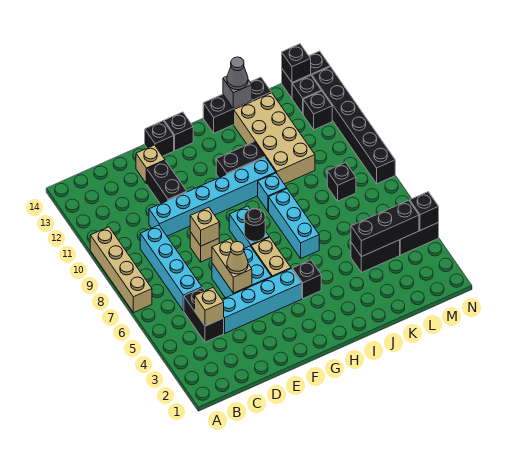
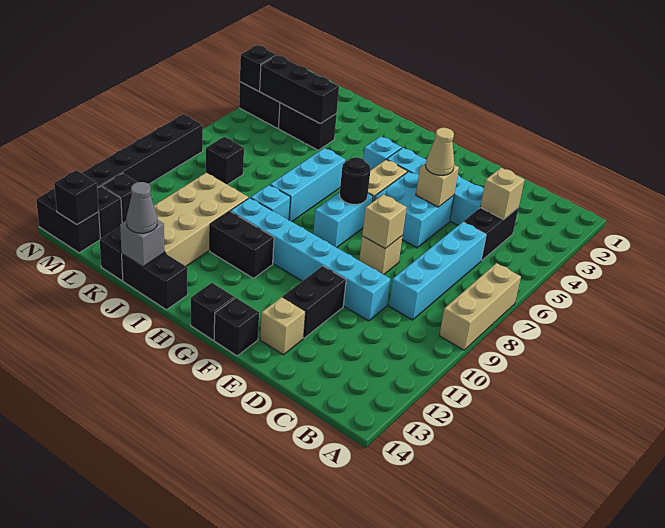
tan brick A7:A10 level 1 -> tan brick A7:A9 level 1
tan brick E5:E6 level 2 -> tan brick E5 level 2
black brick H4 level 1 -> cyan brick H4 level 1

